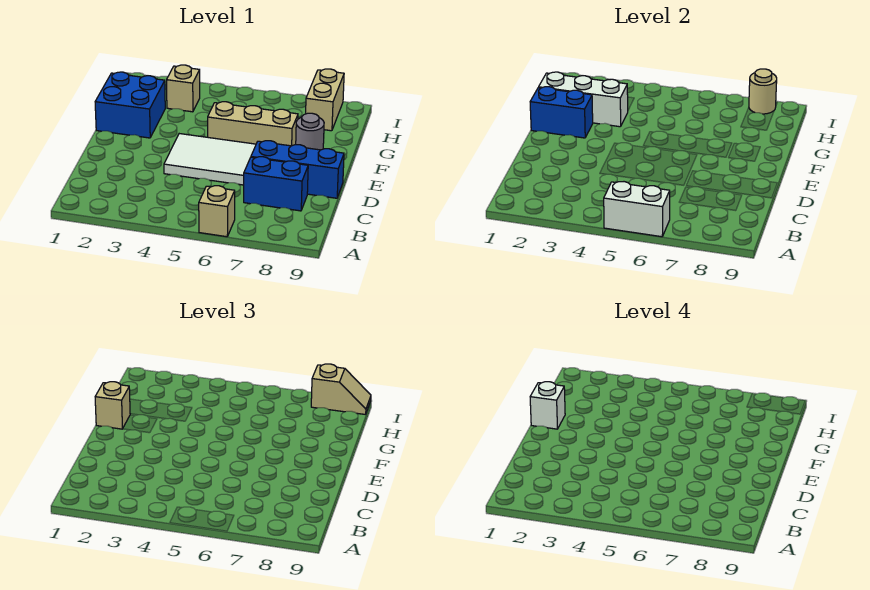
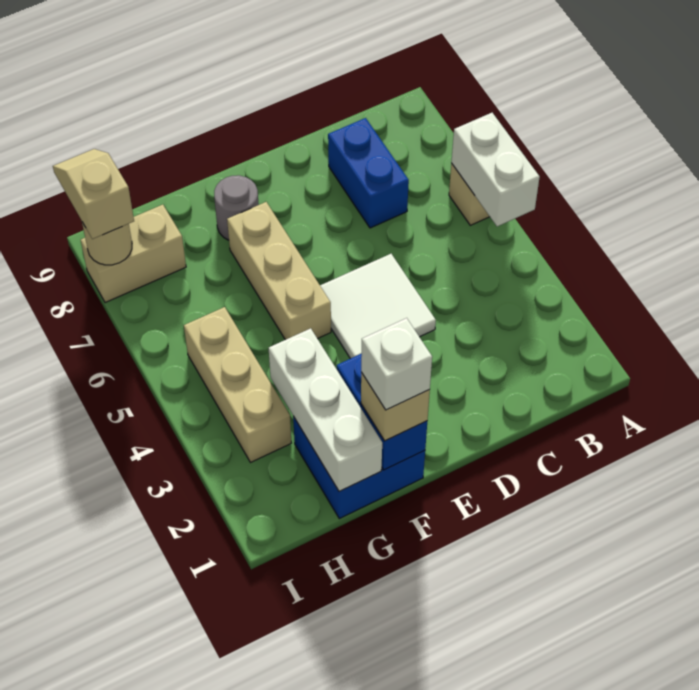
white tile D4:E6 level 1 -> white tile D4:E5 level 1
blue brick D7:D9 level 1 -> none
tan brick H3 level 1 -> tan brick H3:H5 level 1

